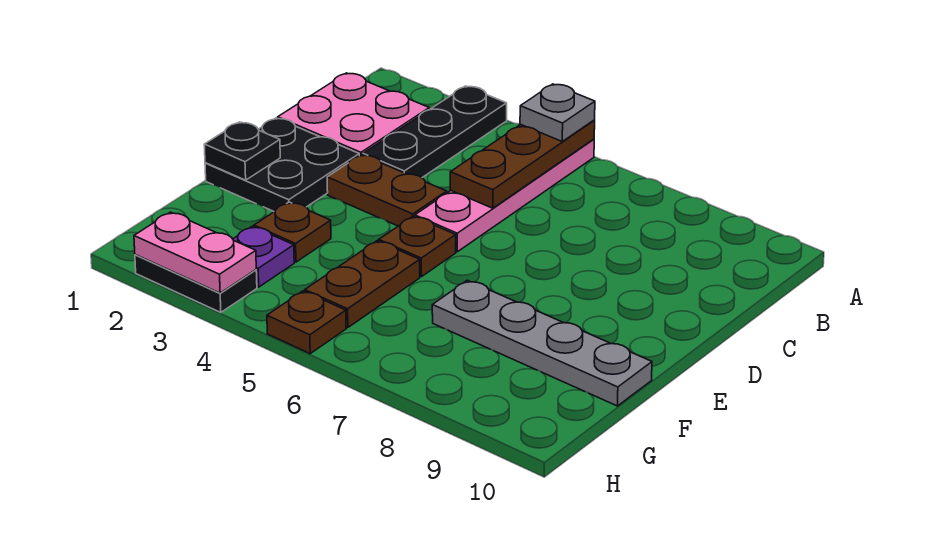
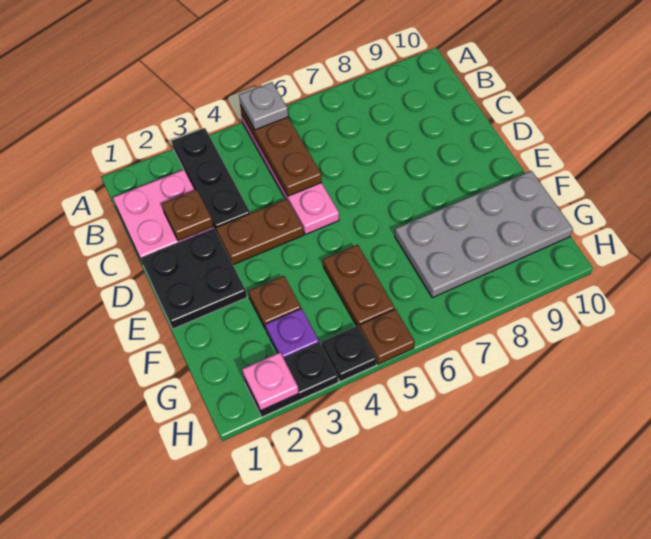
black plate E1 level 2 -> black plate H4 level 1
brown plate E5 level 1 -> brown plate C2 level 2
grey plate F7:F10 level 1 -> grey plate F7:G10 level 1
pink plate H2:H3 level 2 -> pink plate H2 level 2

